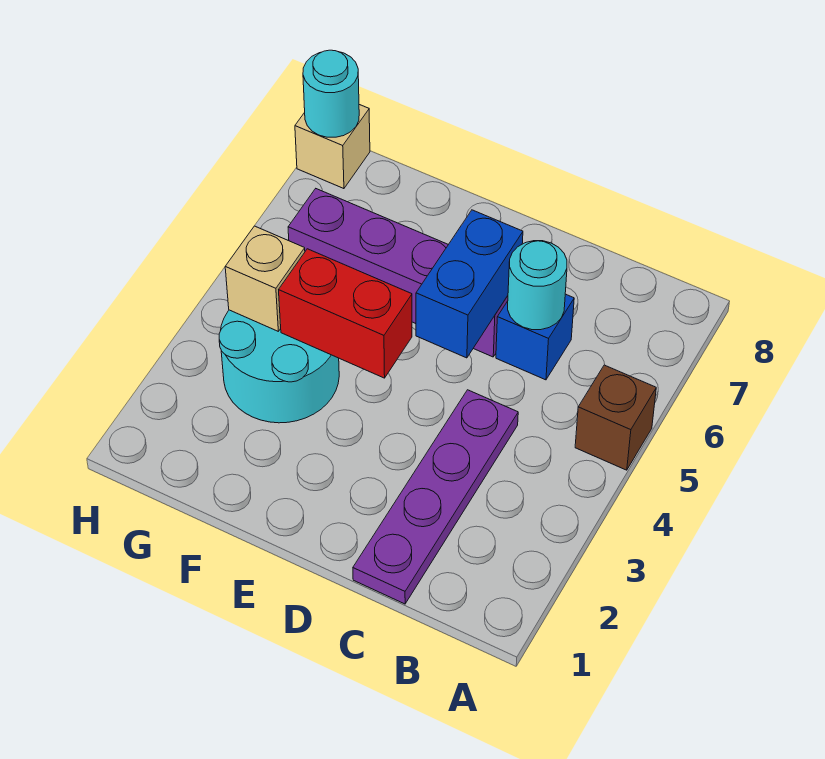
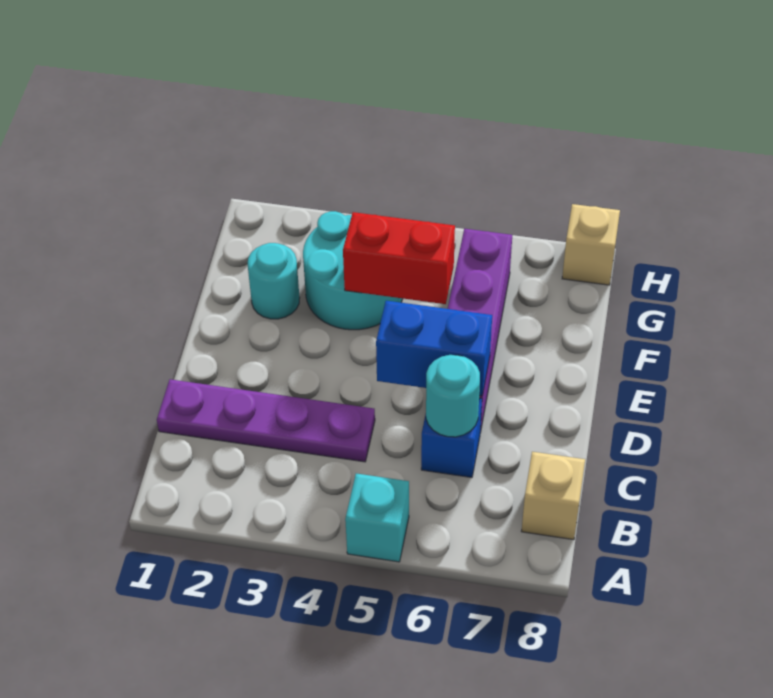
brown brick A5 level 1 -> cyan brick A5 level 1
red brick E4:F4 level 2 -> red brick F4:F5 level 2
tan brick G4 level 2 -> tan brick B8 level 1
cyan round brick H8 level 2 -> cyan round brick F2 level 1

